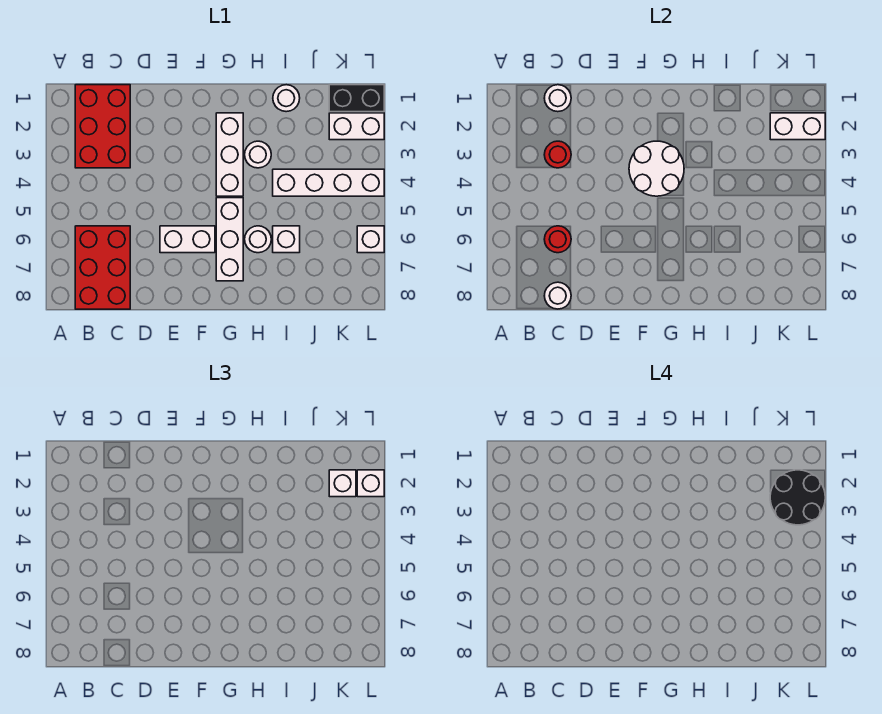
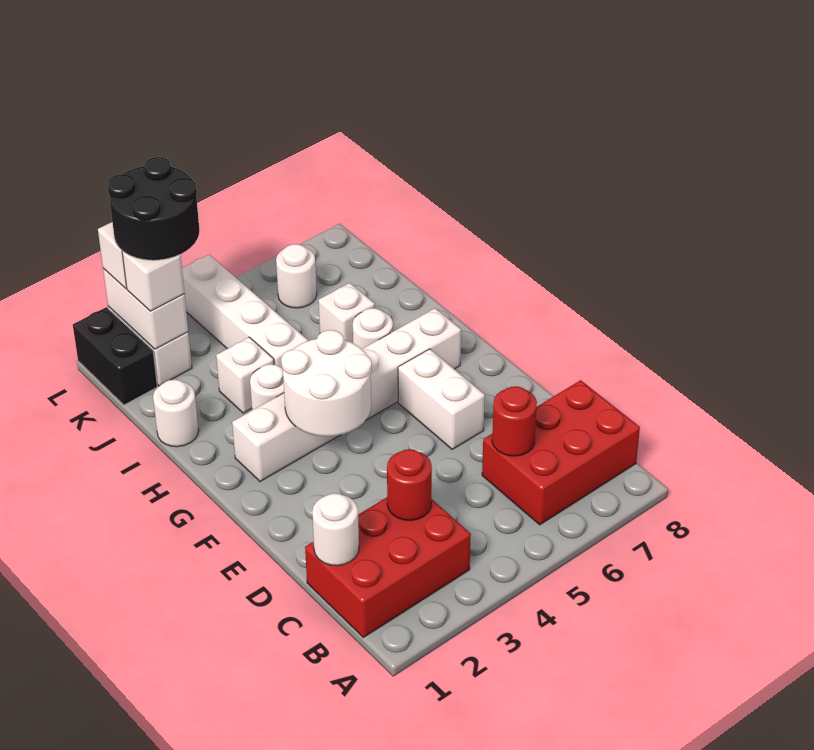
white round brick C8 level 2 -> white round brick K6 level 1
white brick L6 level 1 -> white brick I3 level 1

